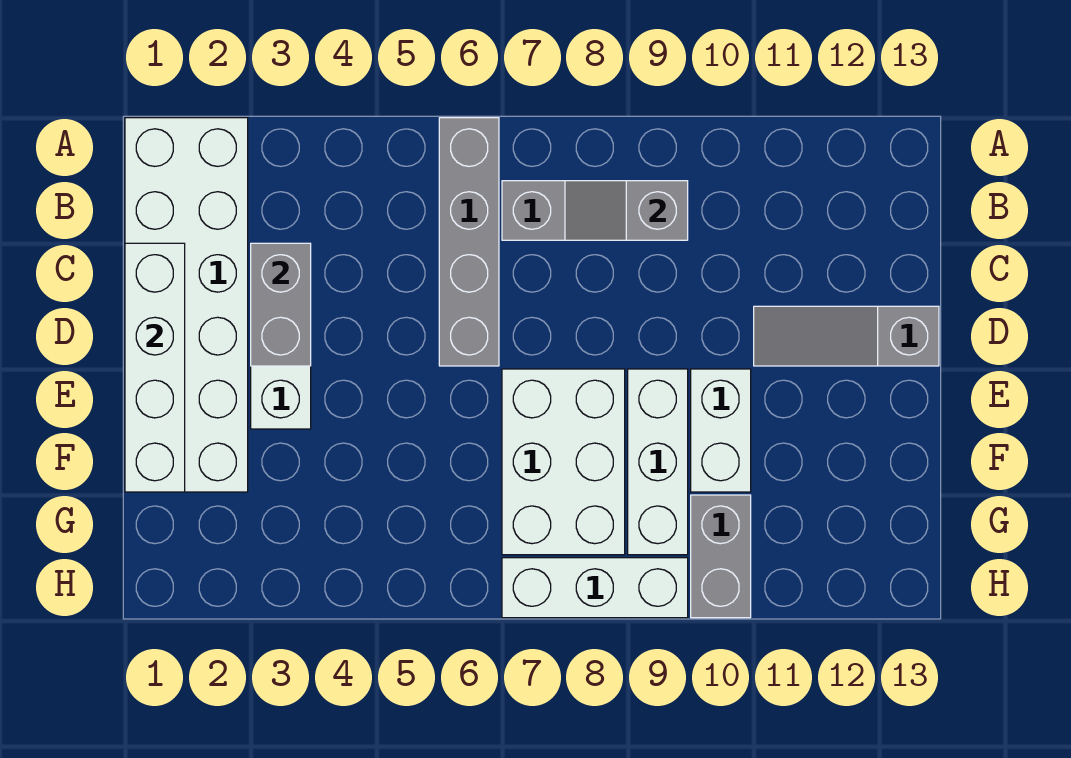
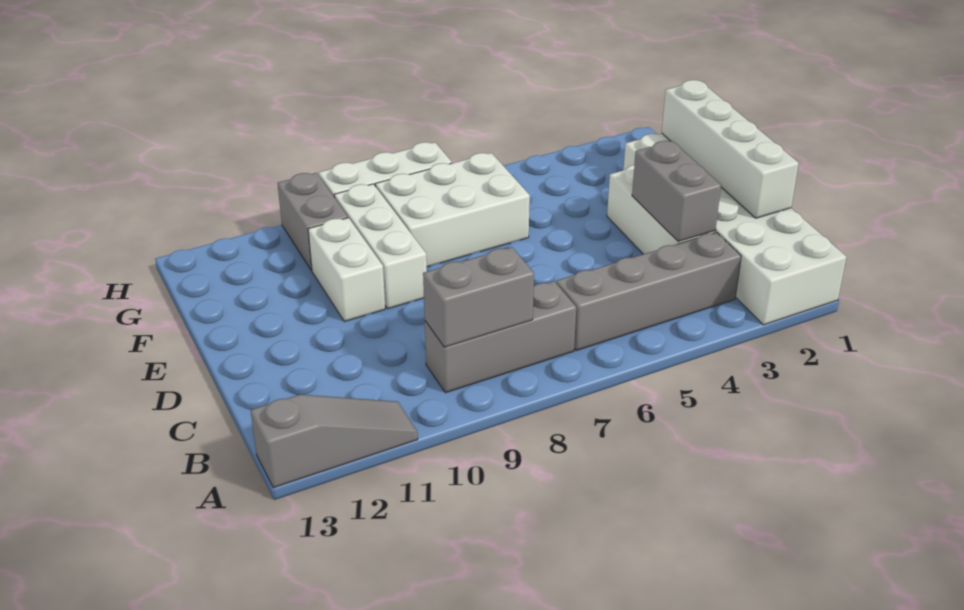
grey brick A6:D6 level 1 -> grey brick B3:B6 level 1
grey slope B8:B9 level 2 top 9 -> grey brick B8:B9 level 2
grey slope D11:D13 level 1 top 13 -> grey slope A11:A13 level 1 top 13
white brick E7:G8 level 1 -> white brick F6:G8 level 1

